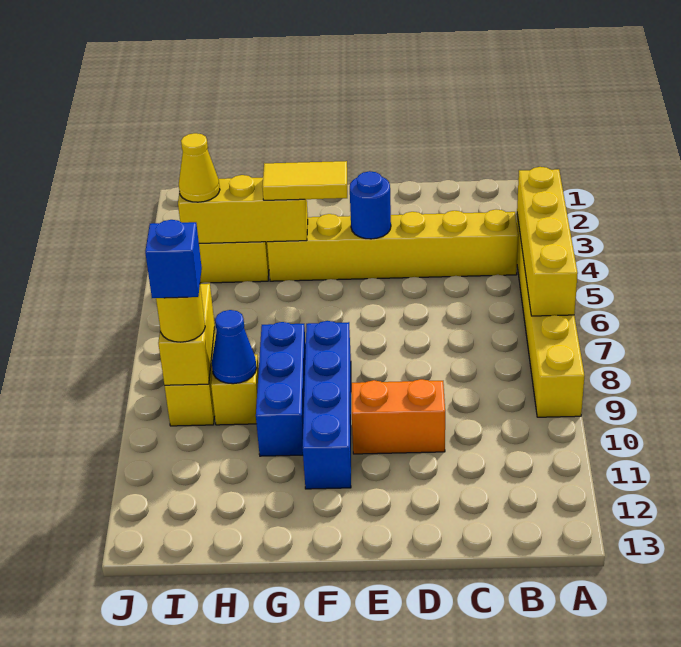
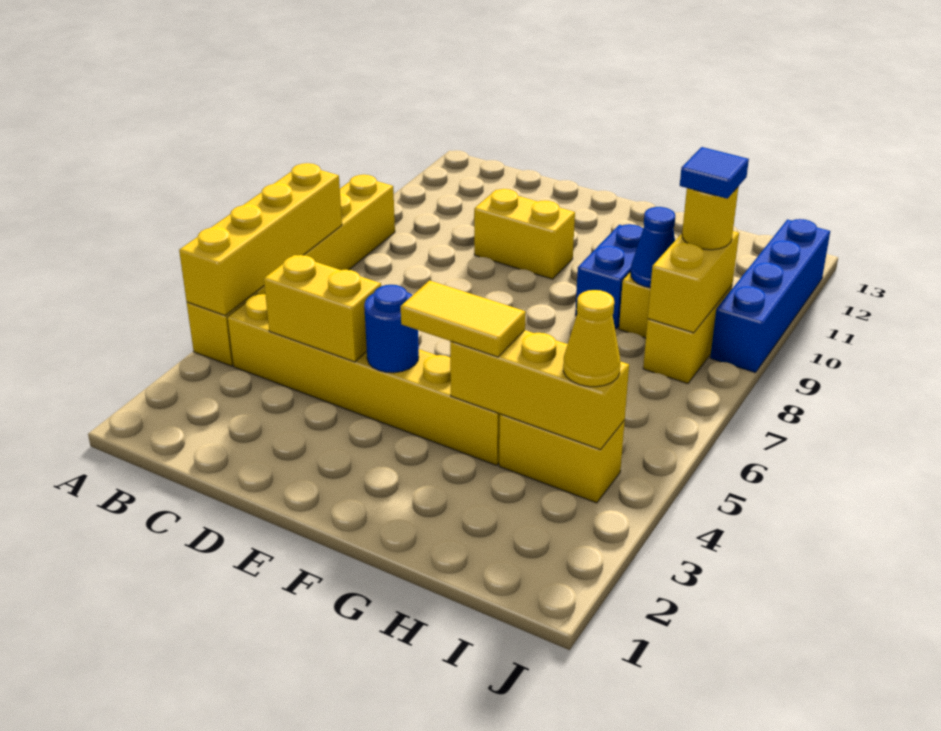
none -> yellow brick C4:D4 level 2
orange brick D10:E10 level 1 -> yellow brick D10:E10 level 1
blue brick F8:F11 level 1 -> blue brick J9:J12 level 1
blue brick G8:G10 level 1 -> blue brick G9:G10 level 1
blue brick I9 level 4 -> blue tile I9 level 4

